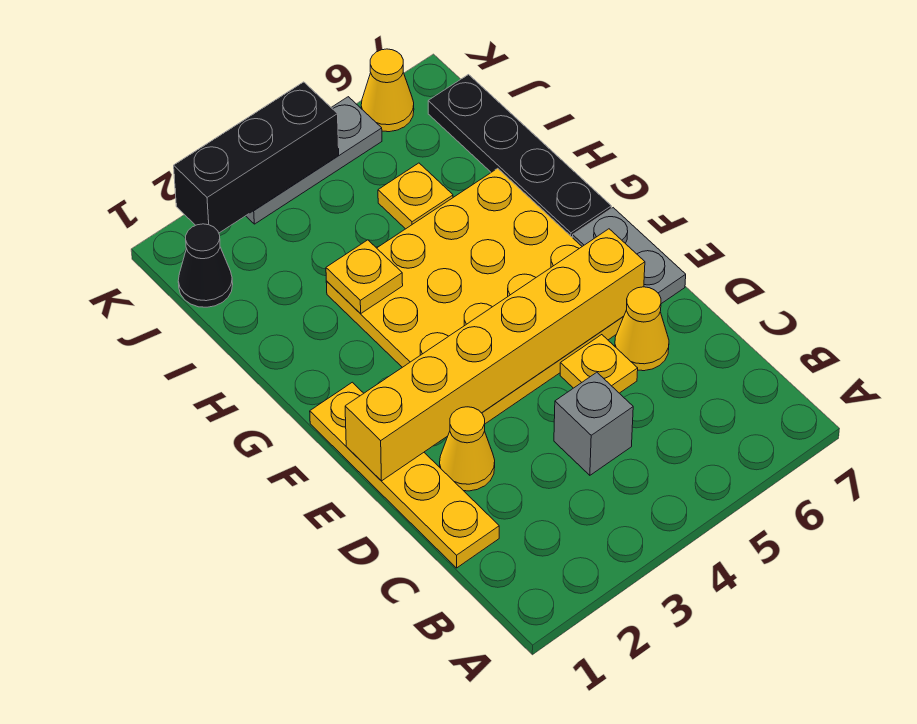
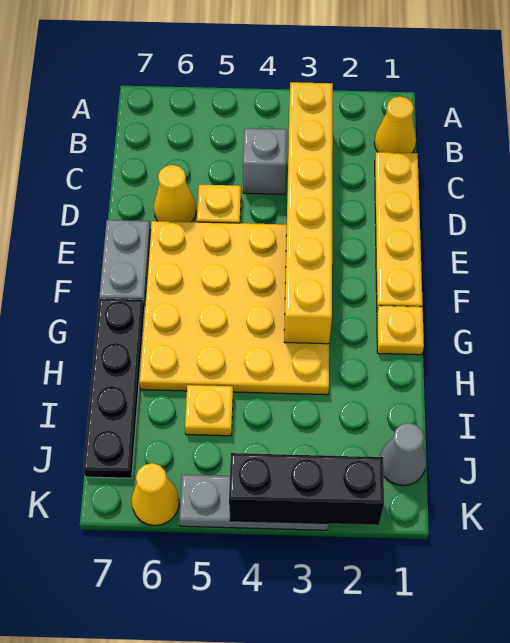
yellow cone D2 level 1 -> yellow cone B1 level 1
yellow brick E1:E6 level 2 -> yellow brick B3:G3 level 2
yellow plate H3 level 2 -> yellow plate G1 level 1
black cone J1 level 1 -> grey cone J1 level 1

